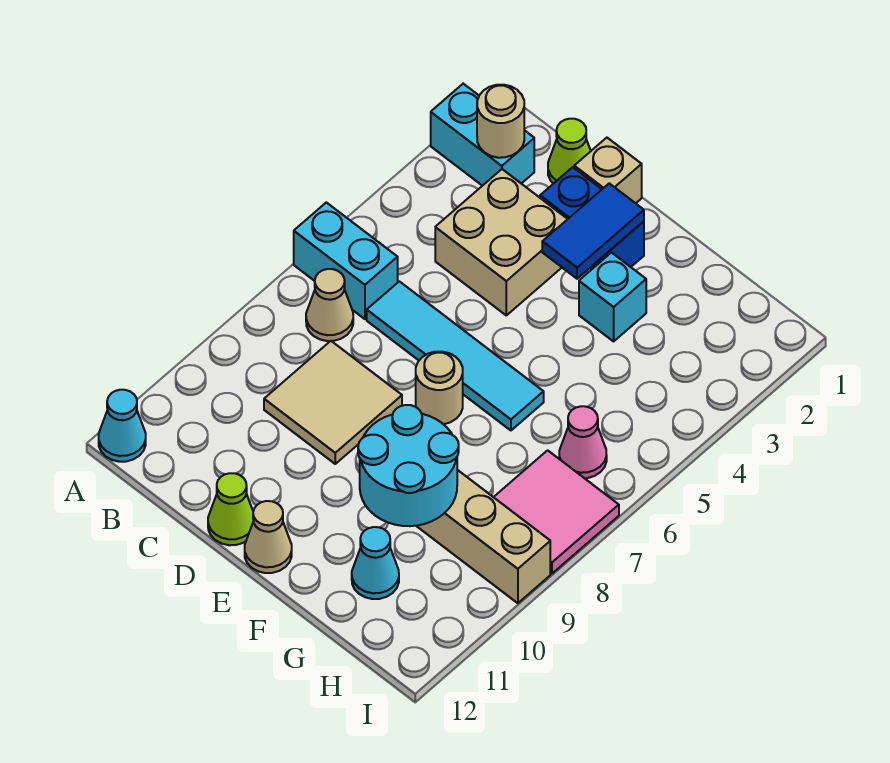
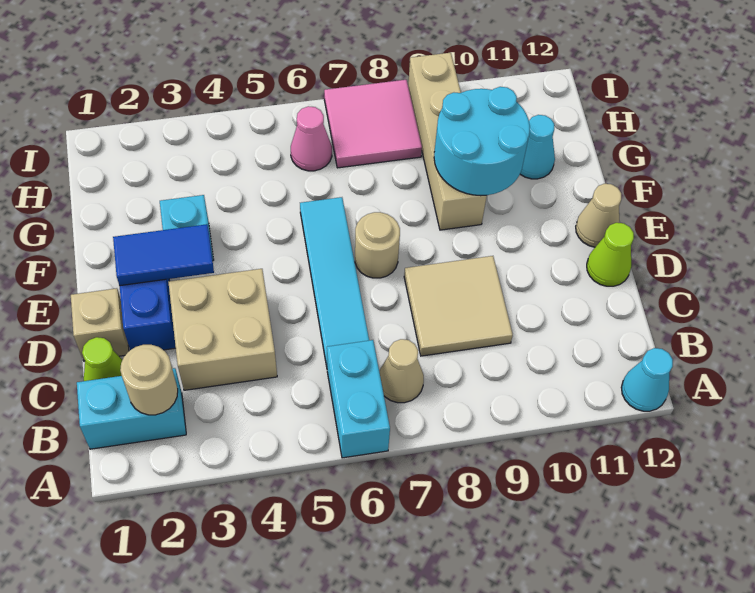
cyan brick A2:B2 level 1 -> cyan brick B1:B2 level 1

